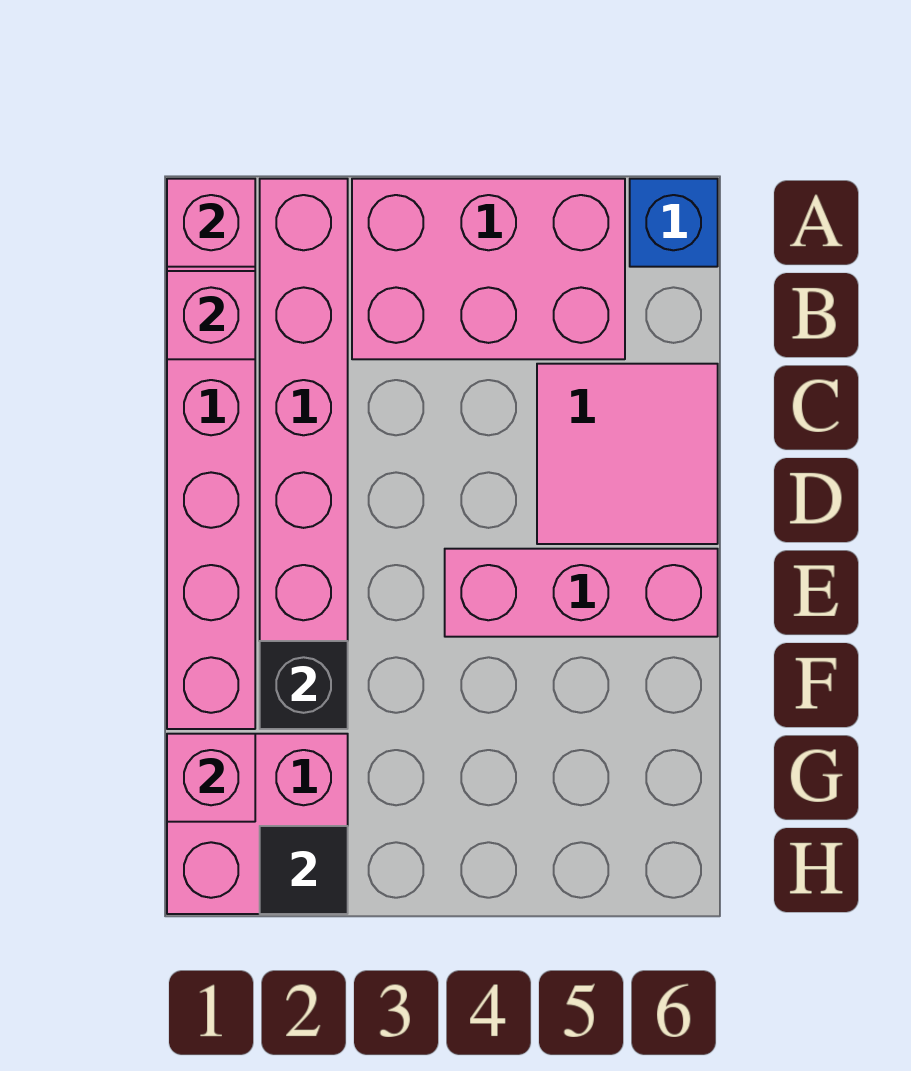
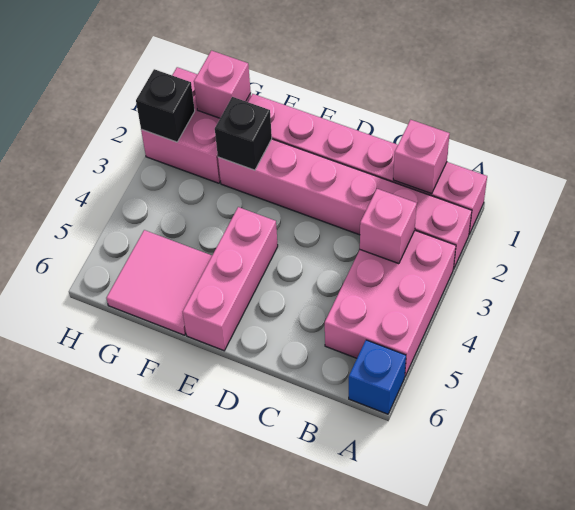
pink brick A1 level 2 -> pink brick B3 level 2
pink tile C5:D6 level 1 -> pink tile F5:G6 level 1
black tile H2 level 2 -> black brick H2 level 2

